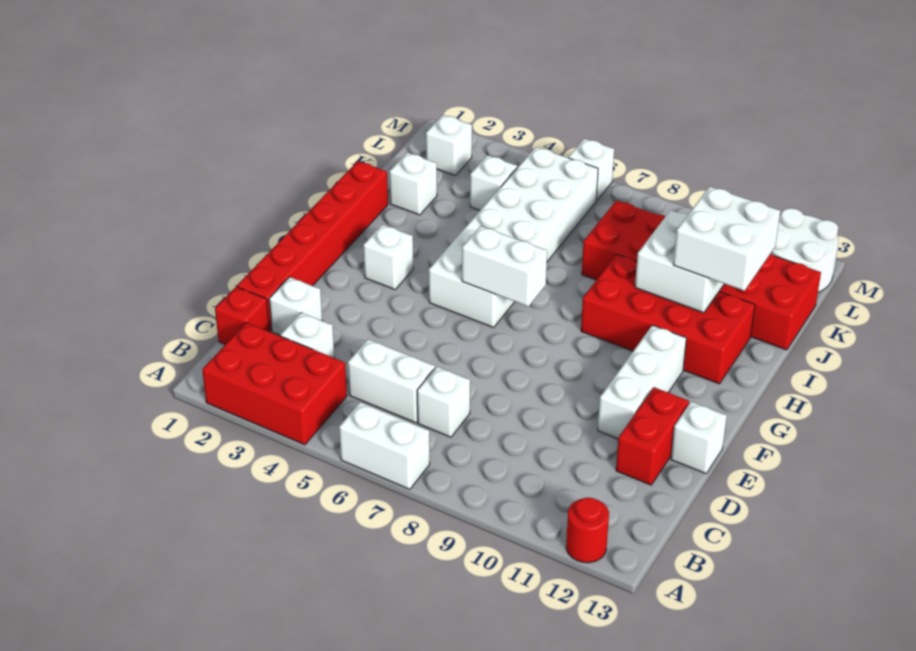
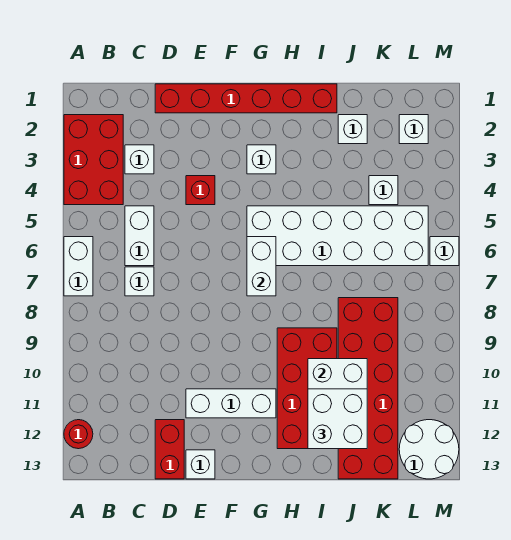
red brick C1 level 1 -> red brick E4 level 1
white brick D2 level 1 -> none
red brick D12:E12 level 1 -> red brick D12:D13 level 1

